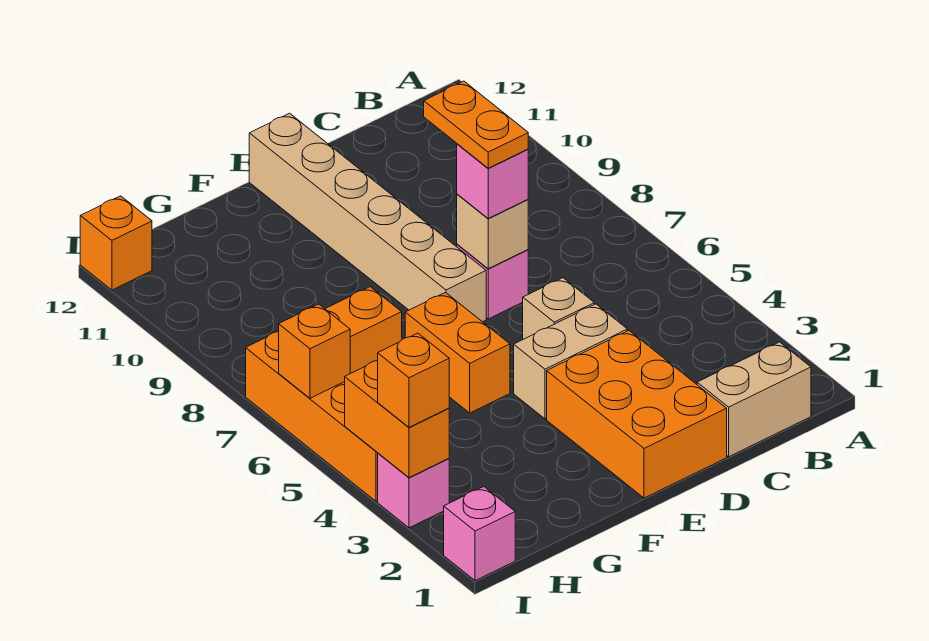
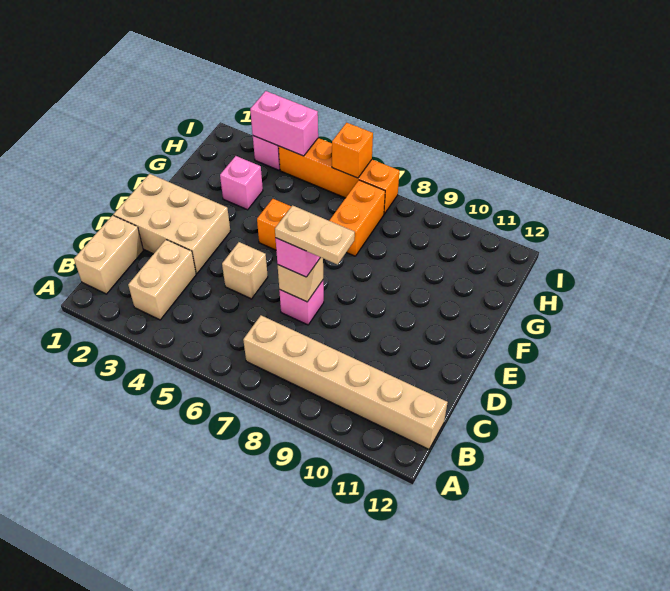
orange brick D1:E3 level 1 -> tan brick D1:E3 level 1
tan brick D4:E4 level 1 -> tan brick B3:C3 level 1
orange plate D7:D8 level 4 -> tan plate D7:D8 level 4
tan brick E7:E12 level 1 -> tan brick B7:B12 level 1
pink brick I1 level 1 -> pink brick G3 level 1
orange brick I3:I4 level 2 -> pink brick I3:I4 level 2
orange brick I3 level 3 -> none
orange brick I12 level 1 -> none

